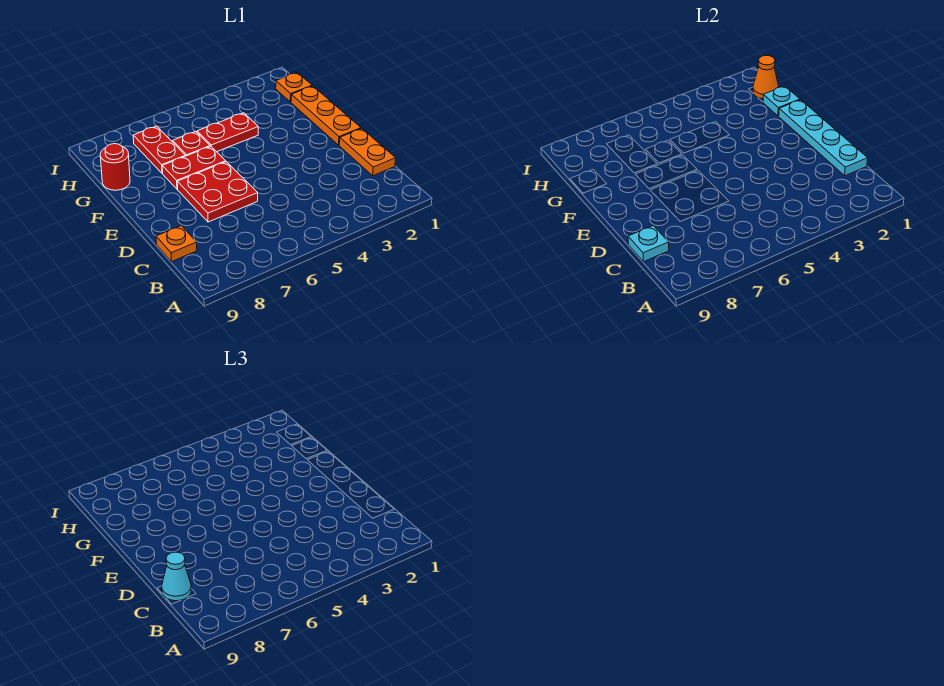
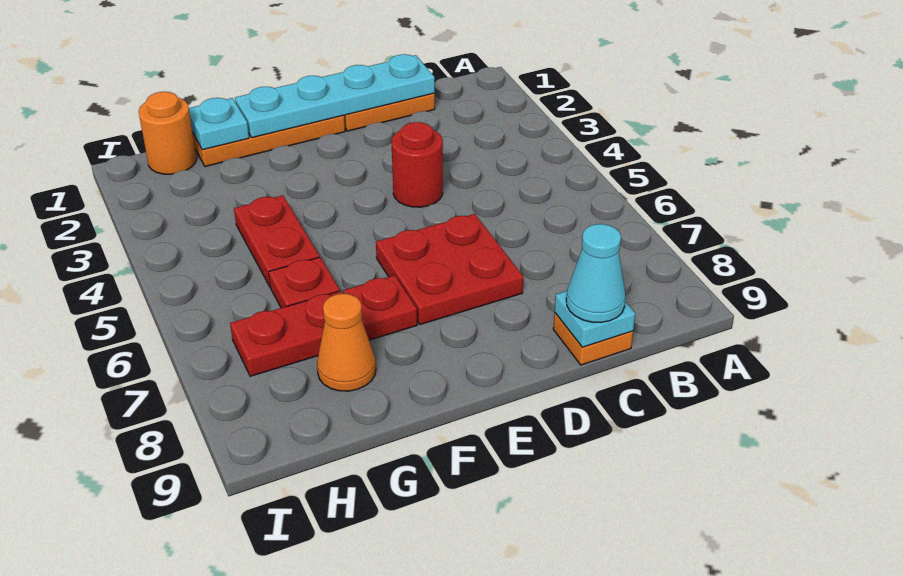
red plate F6:F7 level 1 -> red plate F7 level 1
red round brick G9 level 1 -> red round brick D4 level 1
orange plate H1 level 1 -> orange round brick H1 level 1
orange cone H1 level 2 -> orange cone G8 level 1

